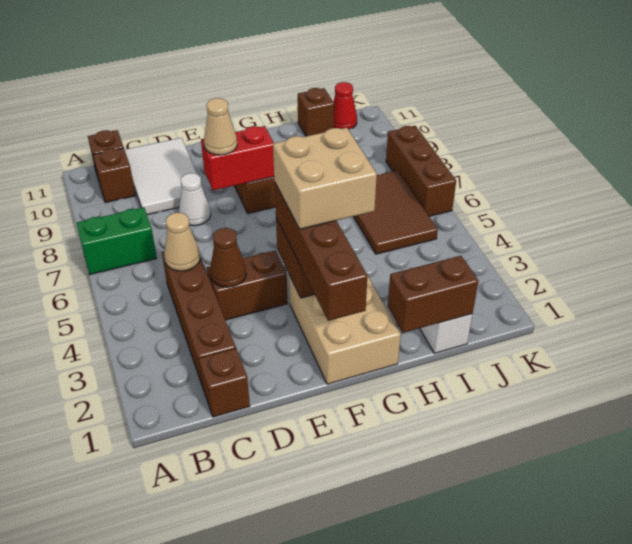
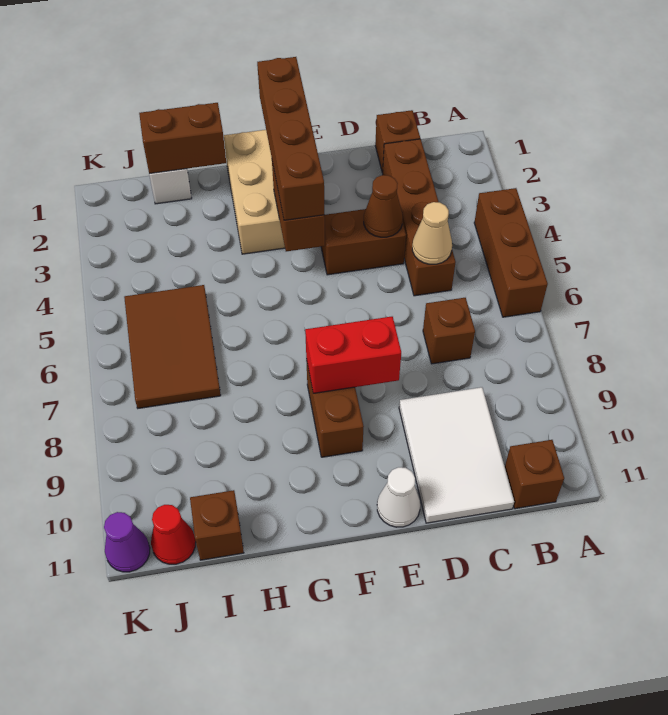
green brick A7:B7 level 1 -> none
brown brick B10 level 1 -> brown brick C7 level 1
white cone D8 level 1 -> white cone E11 level 1
tan cone E8 level 3 -> none
tan brick F3:G4 level 4 -> none
brown brick K6:K8 level 1 -> brown brick A4:A6 level 1
none -> purple cone K11 level 1

